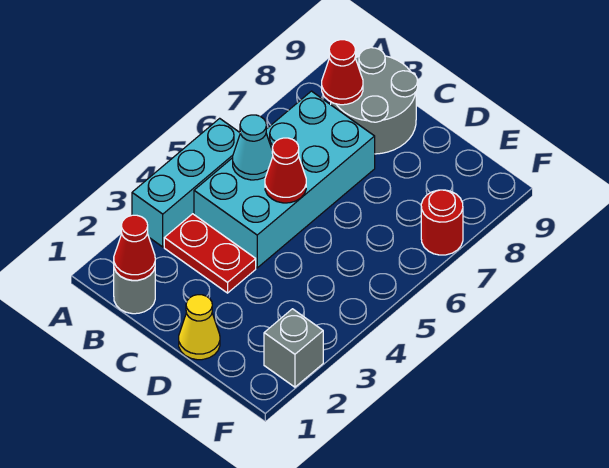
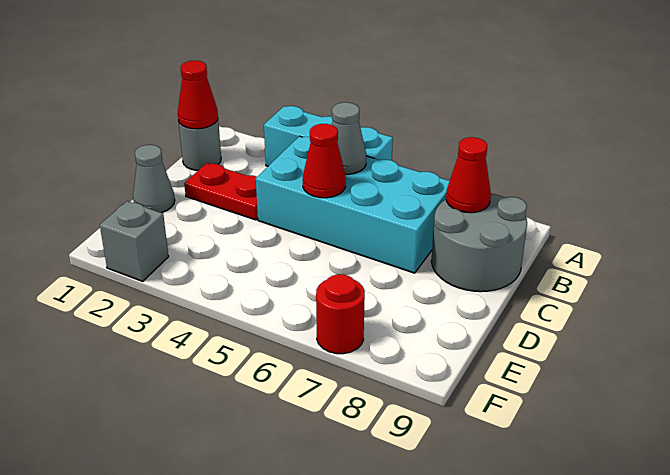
red plate B3:C3 level 1 -> red plate C2:C3 level 1
cyan cone B5 level 2 -> grey cone B5 level 2
yellow cone D1 level 1 -> grey cone D1 level 1

